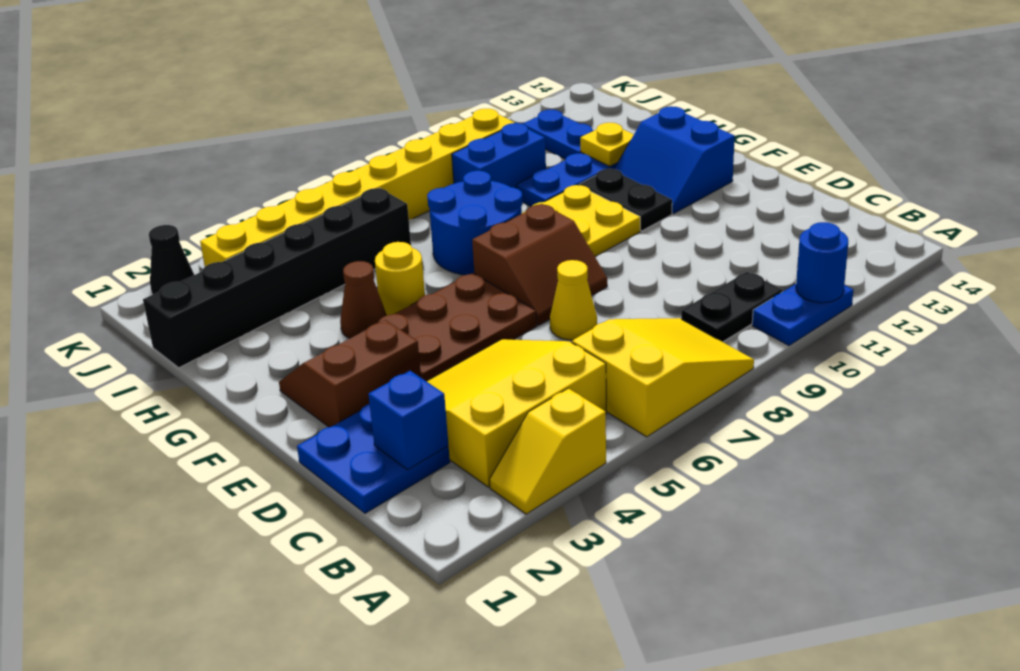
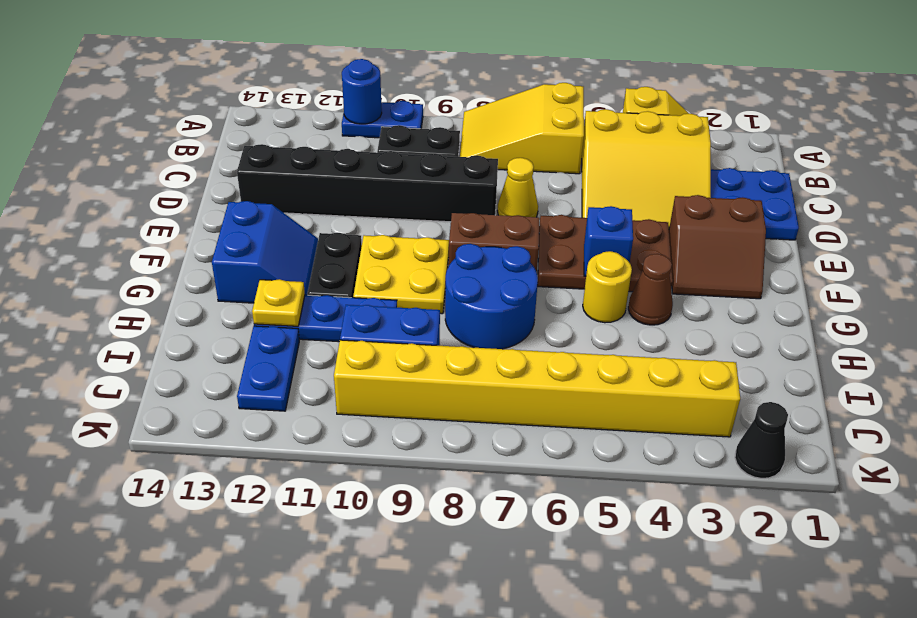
blue brick C2 level 2 -> blue brick F5 level 2
black brick I1:I6 level 1 -> black brick D8:D13 level 1

